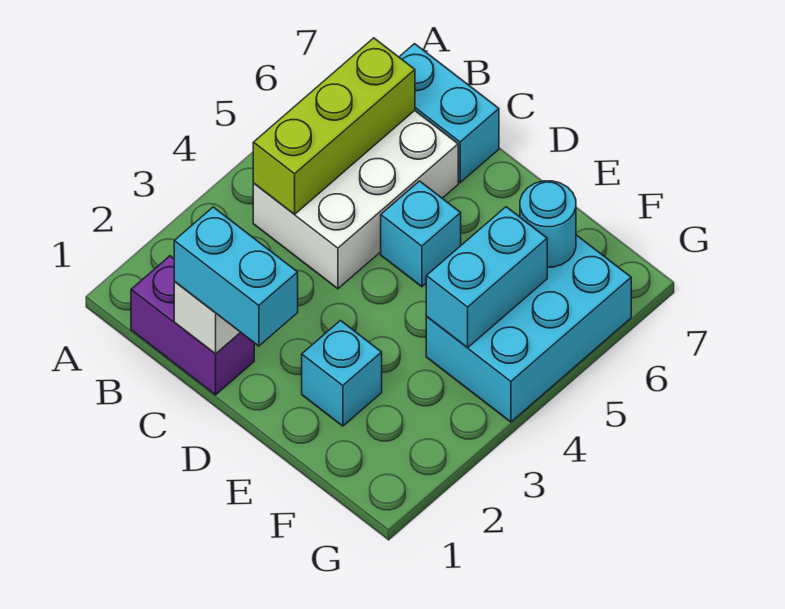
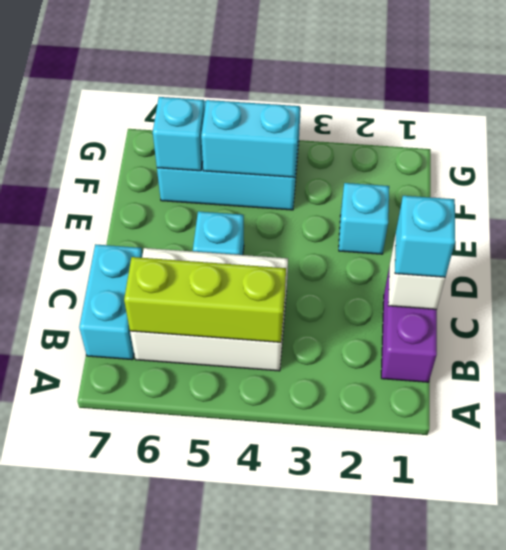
cyan brick C1:D1 level 3 -> cyan brick C1 level 3
cyan round brick F6 level 2 -> cyan brick F6 level 2

